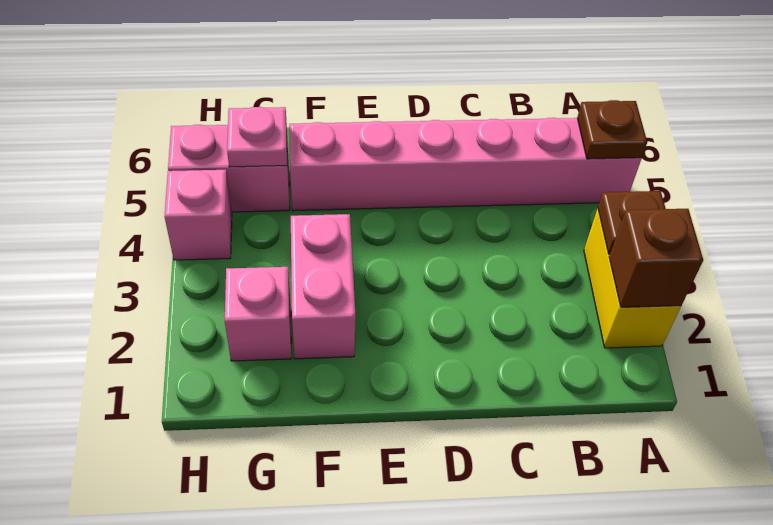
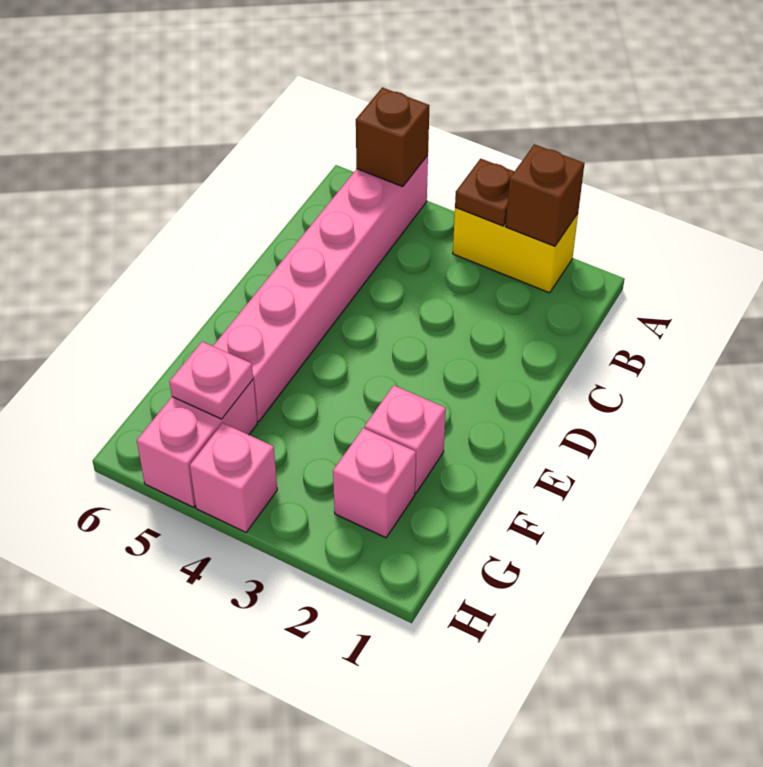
brown plate A5 level 2 -> brown brick A5 level 2
pink brick F2:F3 level 1 -> pink brick F2 level 1

